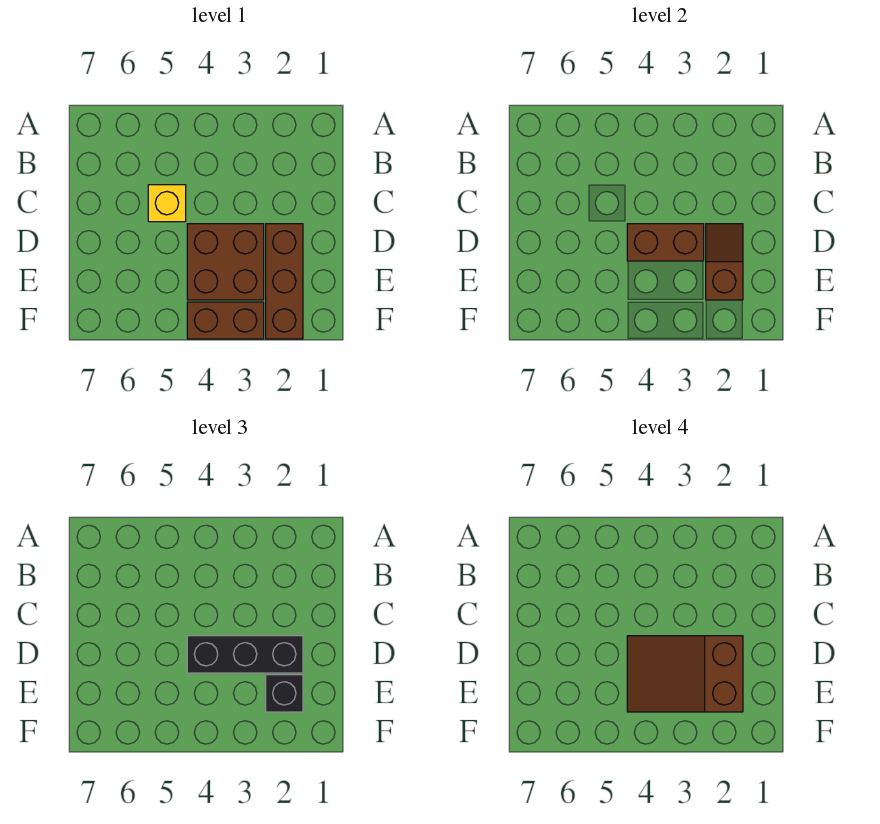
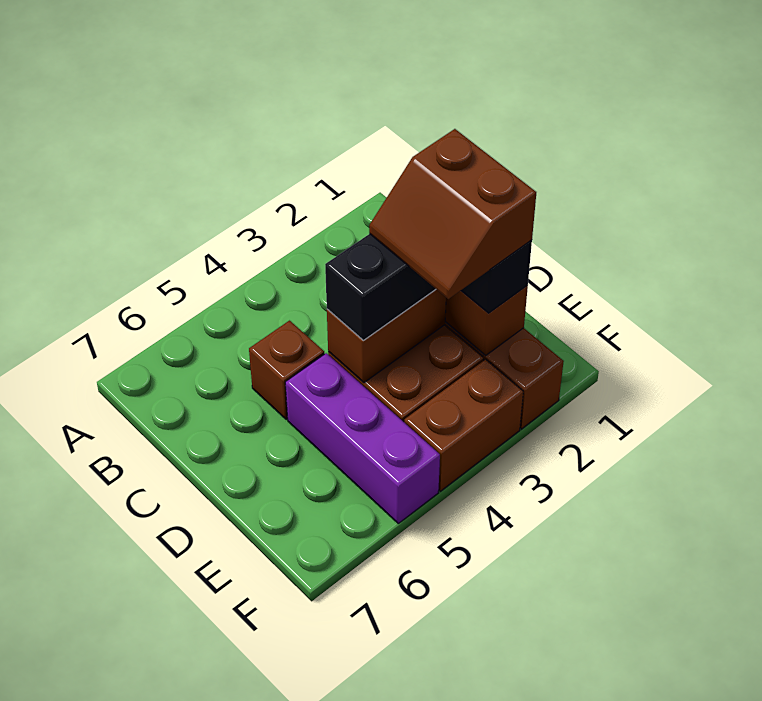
yellow brick C5 level 1 -> brown brick C5 level 1
brown slope D2:E4 level 4 top 2 -> brown slope D2:E3 level 4 top 2
none -> purple brick D5:F5 level 1

